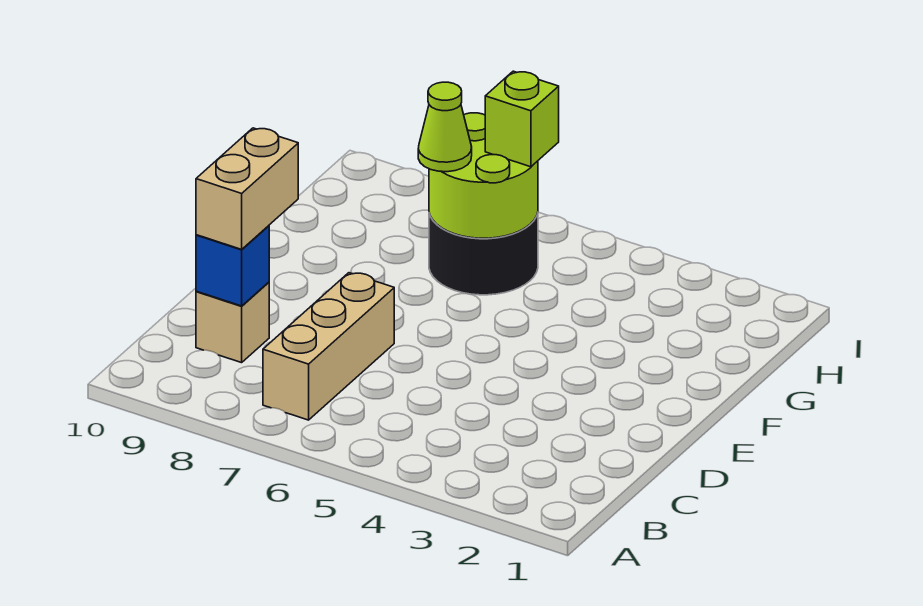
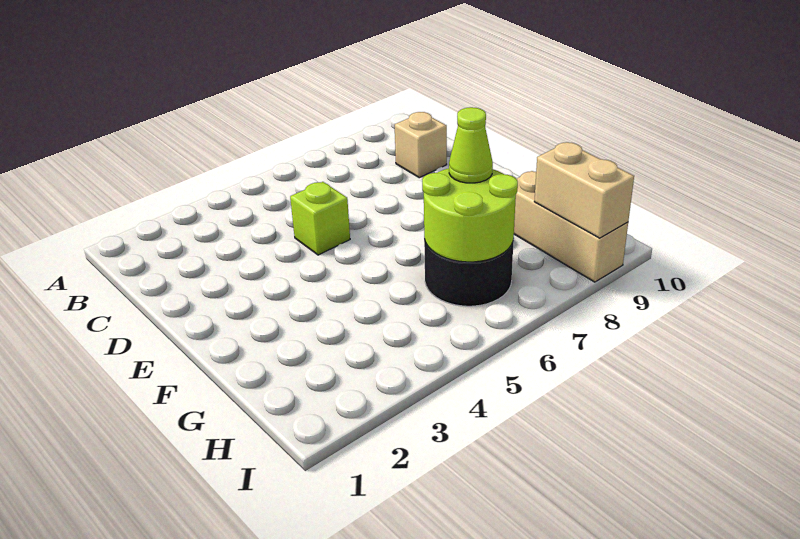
tan brick B7:D7 level 1 -> tan brick G9:I9 level 1
blue brick C9 level 2 -> none
tan brick C9:D9 level 3 -> tan brick H9:I9 level 2
lime brick H6 level 3 -> lime brick D5 level 1

